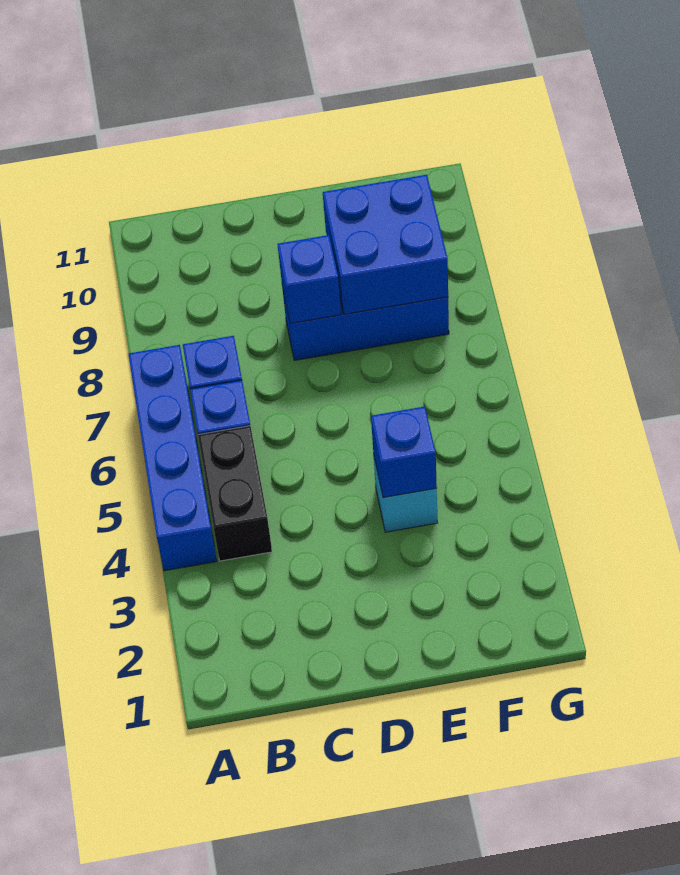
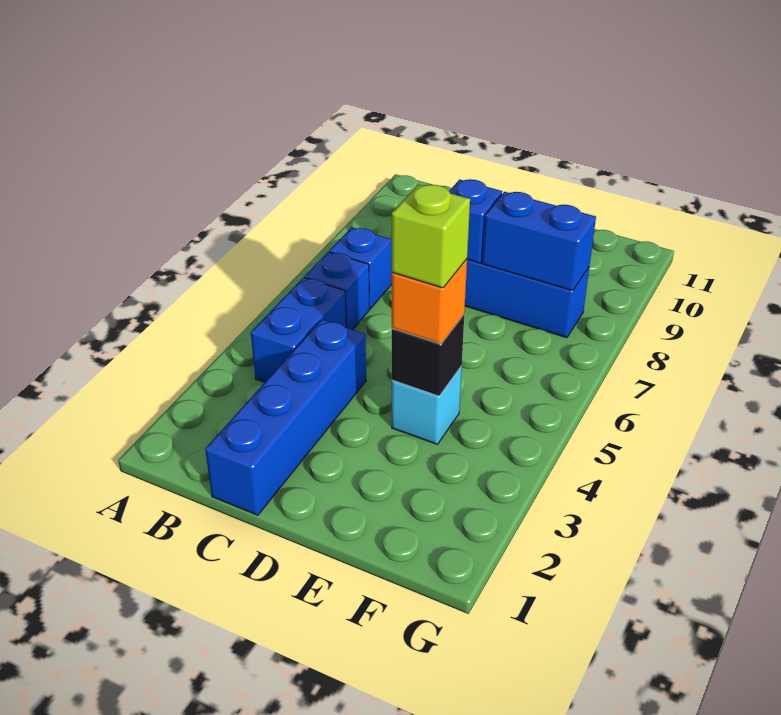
blue brick A4:A7 level 1 -> blue brick C1:C4 level 1
black brick B4:B5 level 1 -> blue brick B4:B5 level 1
blue brick E4 level 2 -> black brick E4 level 2
none -> orange brick E4 level 3
none -> lime brick E4 level 4
blue brick E8:F9 level 2 -> blue brick E8:F8 level 2

